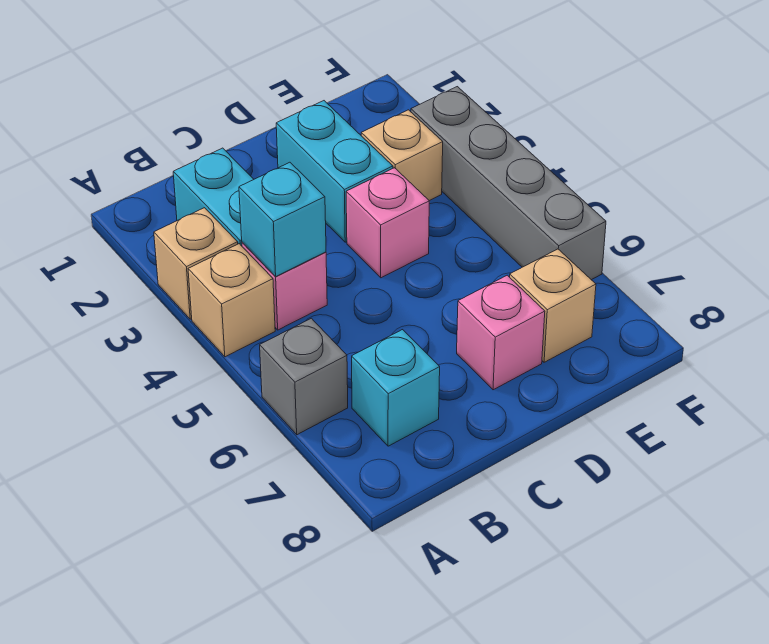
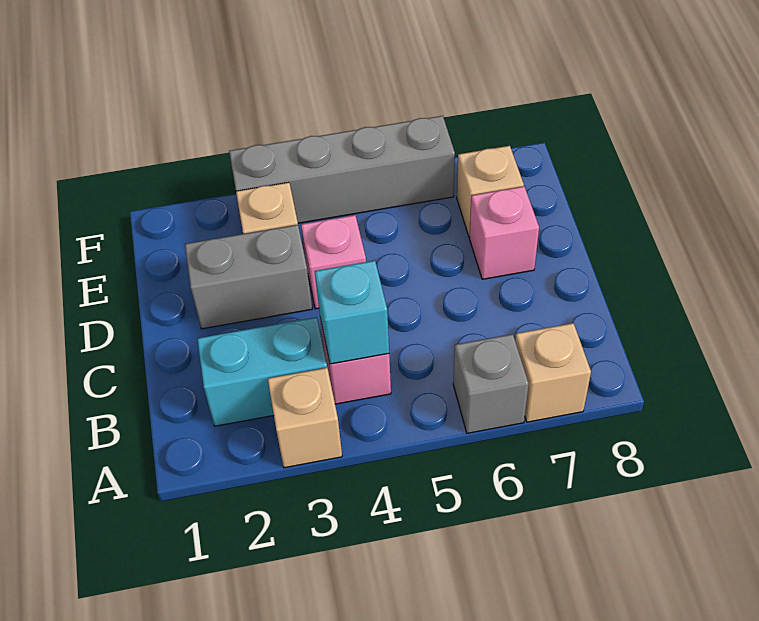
tan brick A4 level 1 -> tan brick A7 level 1
cyan brick B7 level 1 -> none
cyan brick D2:D3 level 1 -> grey brick D2:D3 level 1

